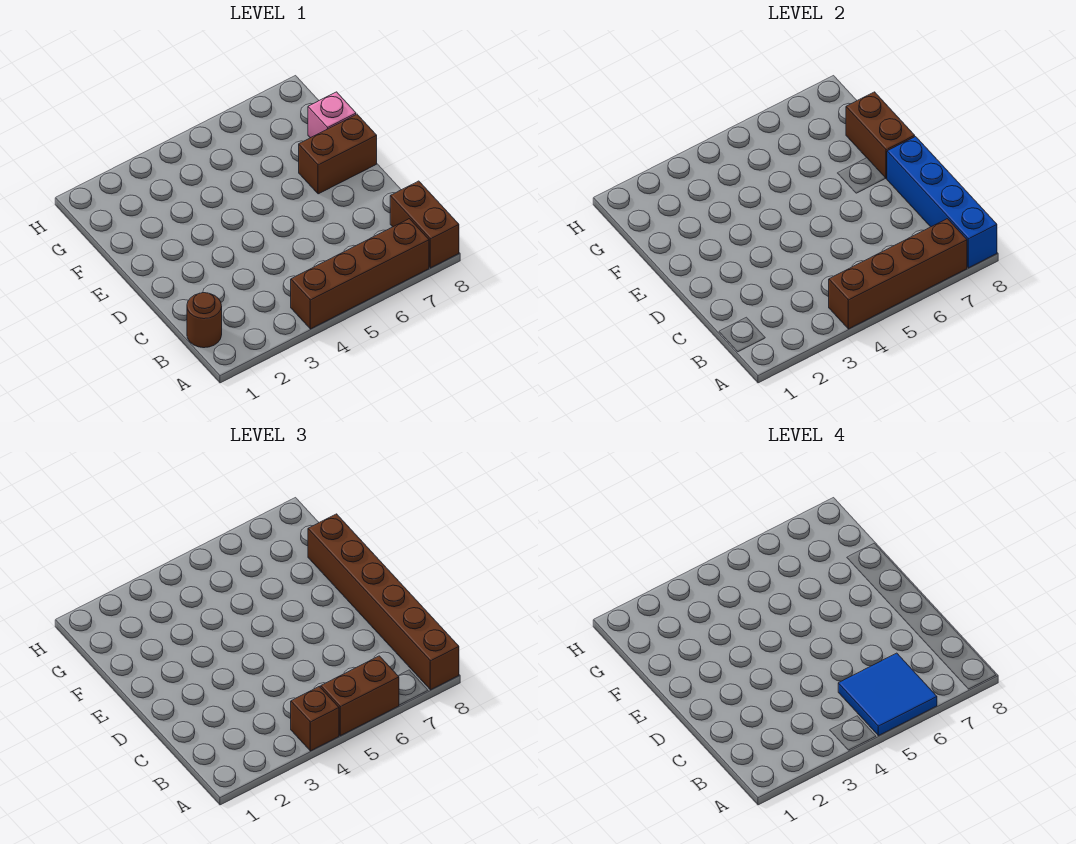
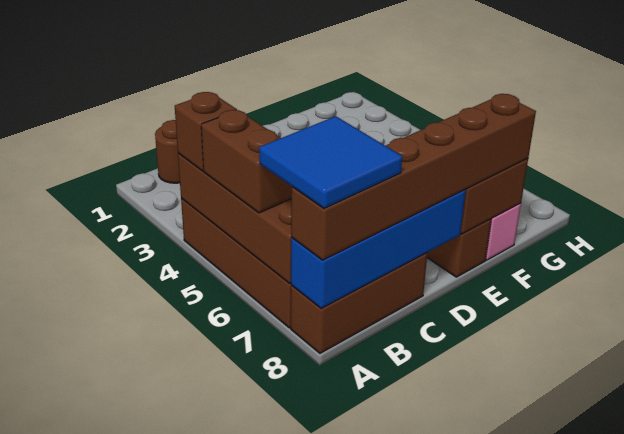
blue tile A5:B6 level 4 -> blue tile A7:B8 level 4
brown brick A8:B8 level 1 -> brown brick A8:C8 level 1

